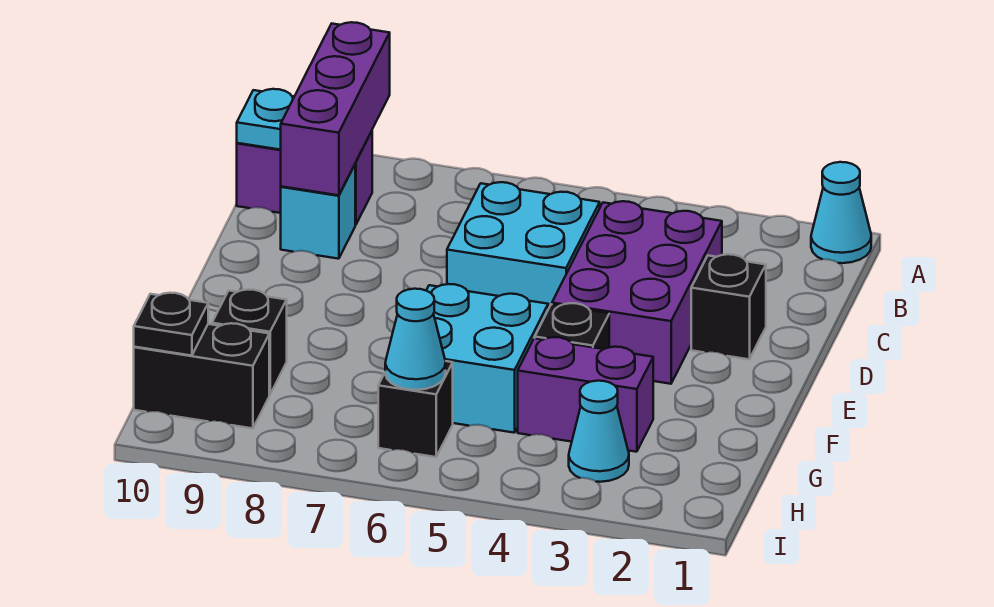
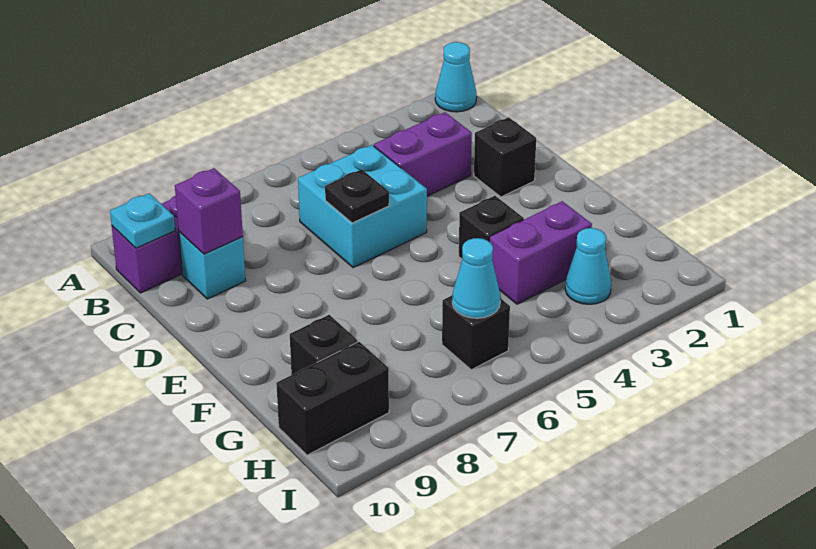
purple brick A9:C9 level 2 -> purple brick C9 level 2
purple brick C3:E4 level 1 -> purple brick C3:C4 level 1
cyan brick F5:G6 level 1 -> none
black plate H10 level 2 -> black plate D6 level 2

